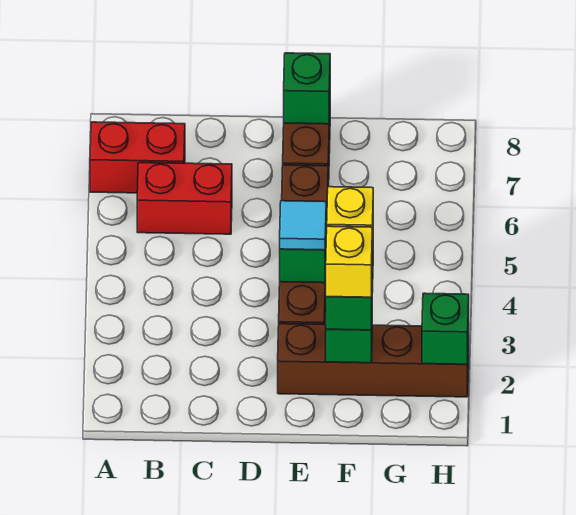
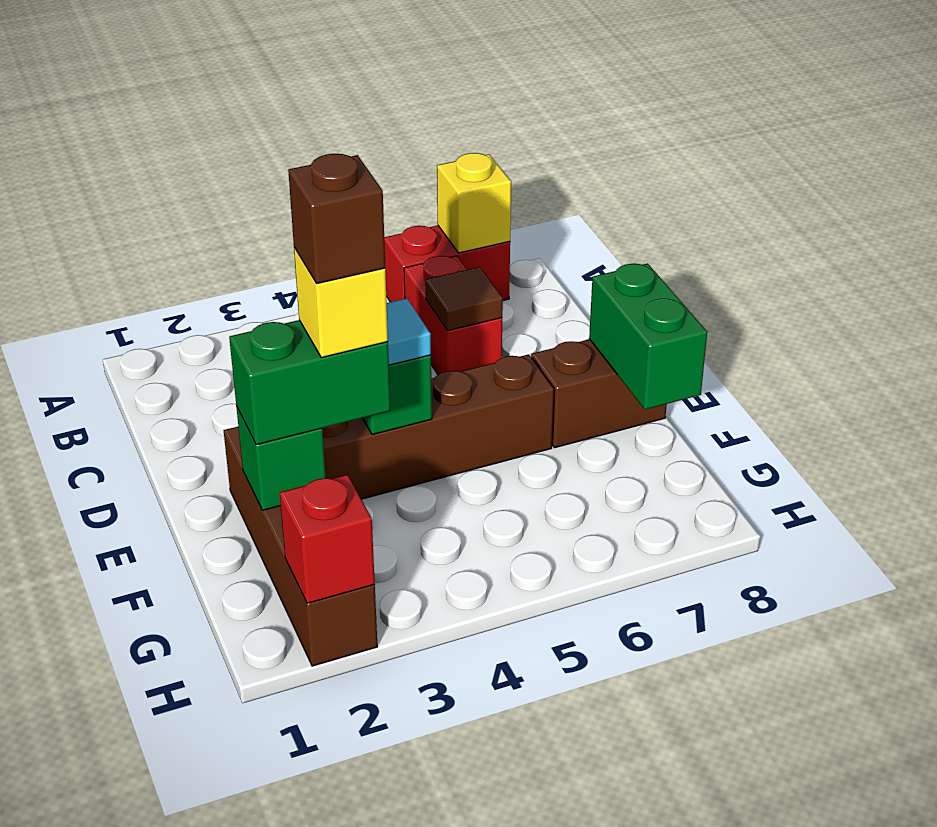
red brick A7:B7 level 1 -> red brick A6:A7 level 1
none -> brown tile C6 level 2
green brick E8 level 2 -> green brick E8:F8 level 2
yellow brick F2 level 4 -> yellow brick A7 level 2
none -> brown brick F3 level 5
green brick H2 level 2 -> red brick H2 level 2

